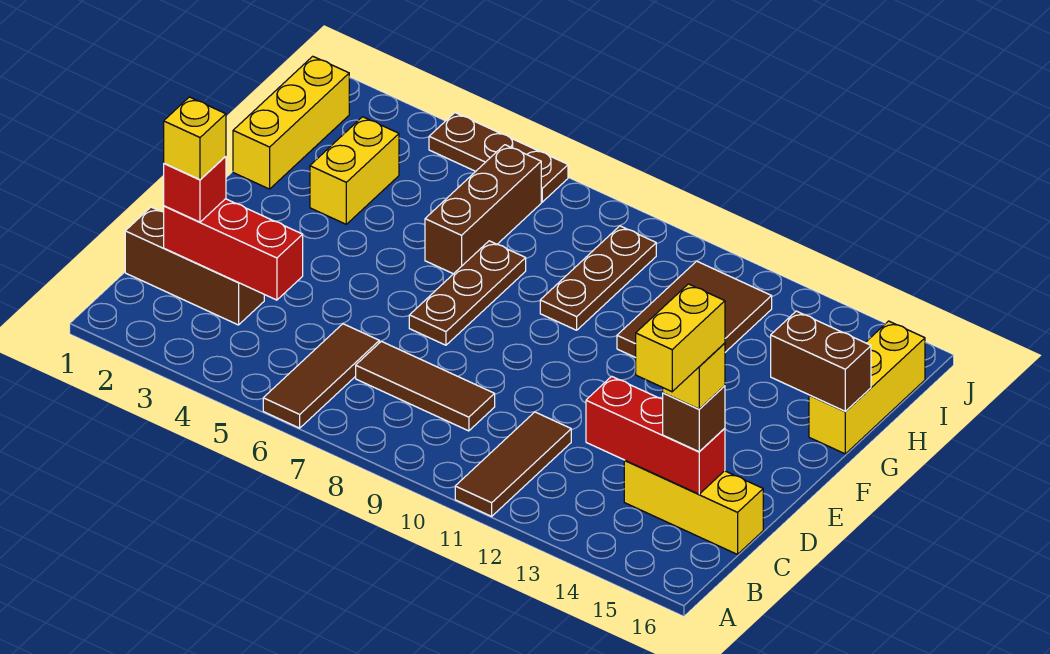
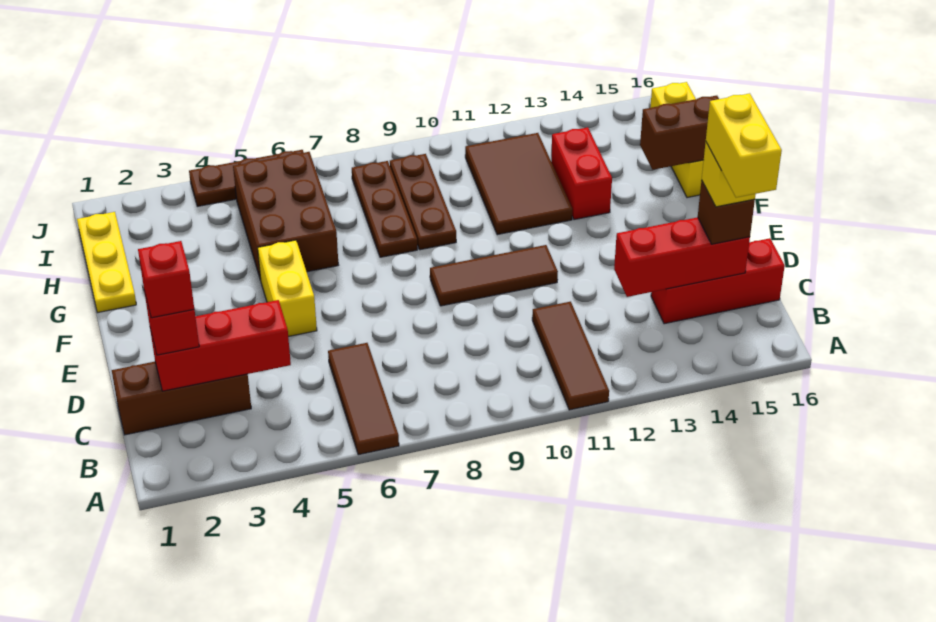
yellow brick C2 level 4 -> red brick C2 level 4
brown tile C7:C9 level 1 -> brown tile E9:E11 level 1
yellow brick C14:C16 level 1 -> red brick C14:C16 level 1
brown plate E7:G7 level 1 -> brown plate G8:I8 level 1
yellow brick G1:I1 level 1 -> yellow plate G1:I1 level 1
yellow brick G3:H3 level 1 -> yellow brick E5:F5 level 1
brown brick G6:I6 level 1 -> brown brick G5:I6 level 1
none -> red brick G13:H13 level 1

